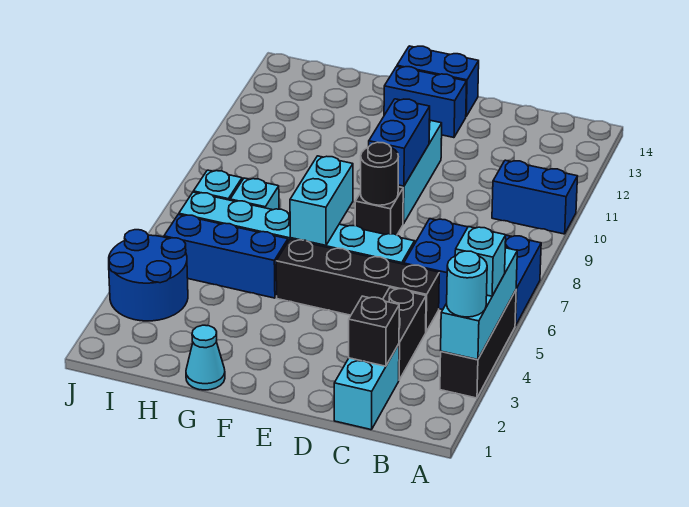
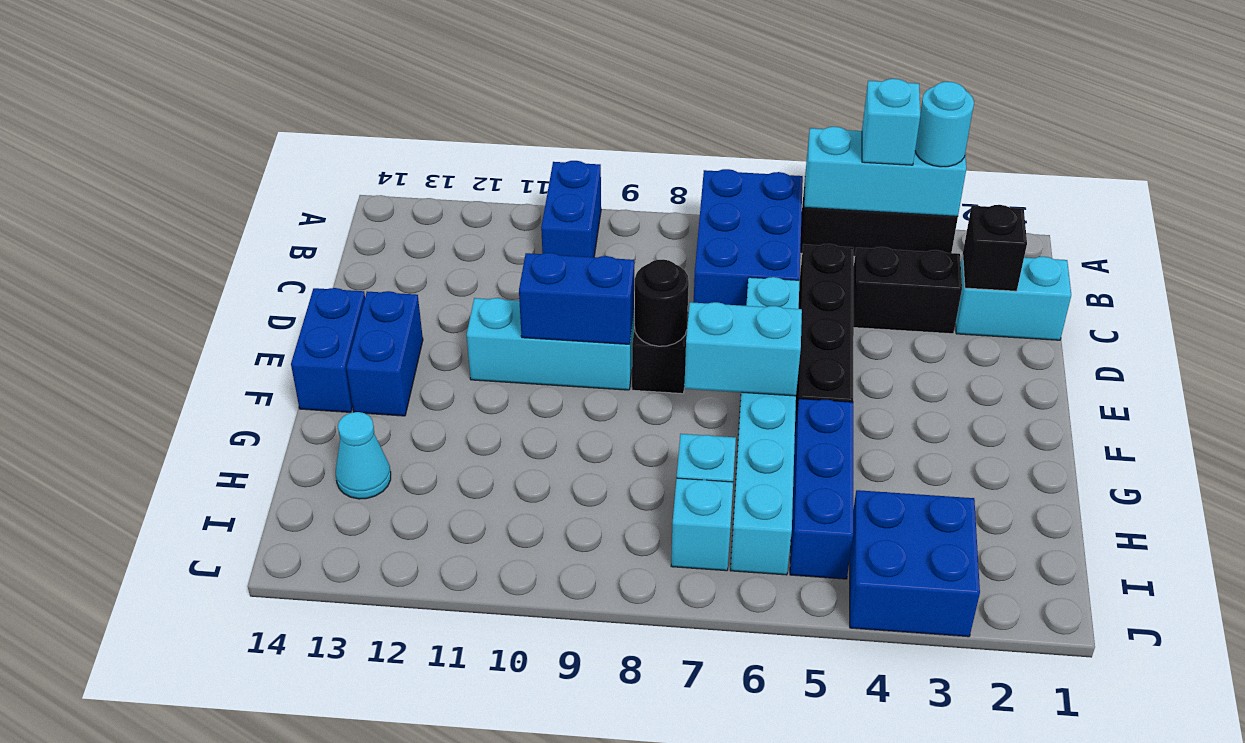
cyan cone G1 level 1 -> cyan cone H13 level 1
blue round brick I3:J4 level 1 -> blue brick I3:J4 level 1

